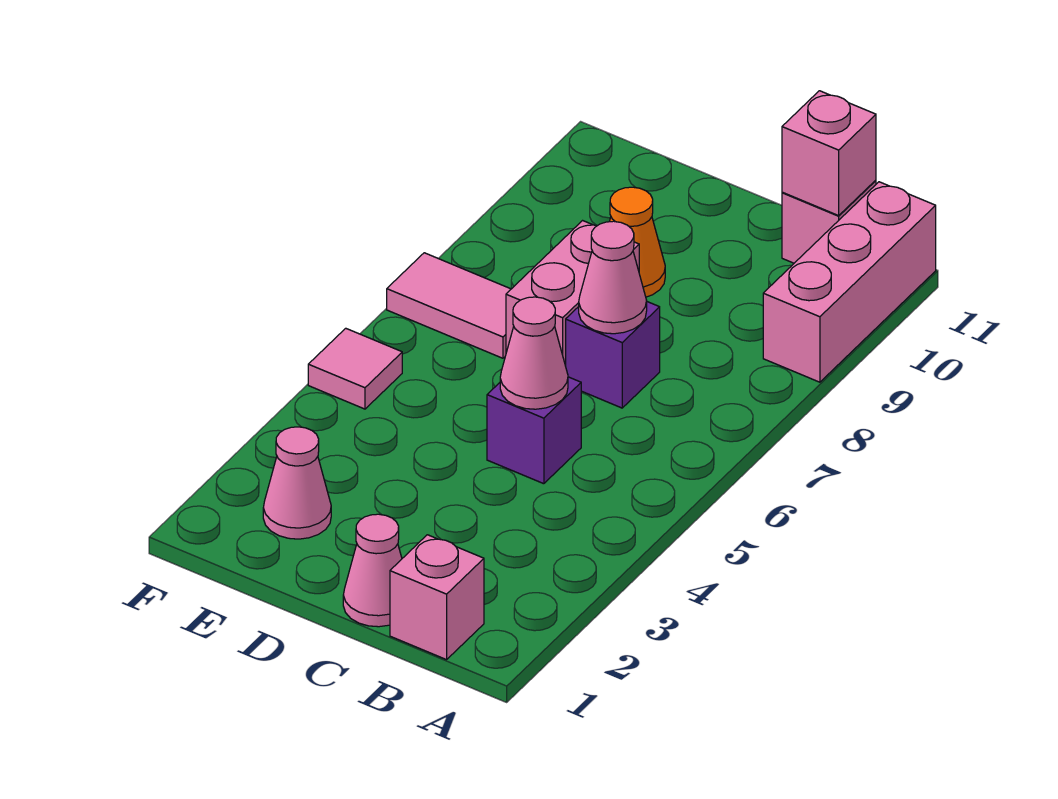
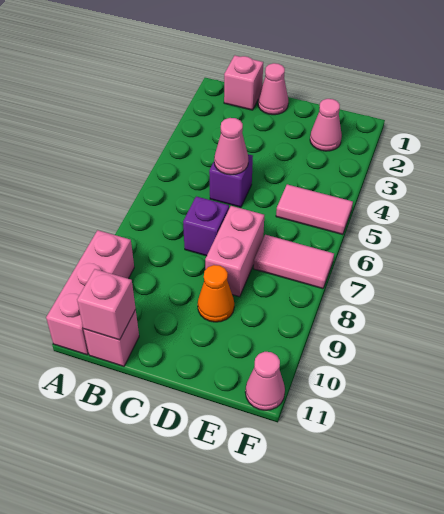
pink cone C7 level 2 -> pink cone F11 level 1
pink tile F5 level 1 -> pink tile E5:F5 level 1

